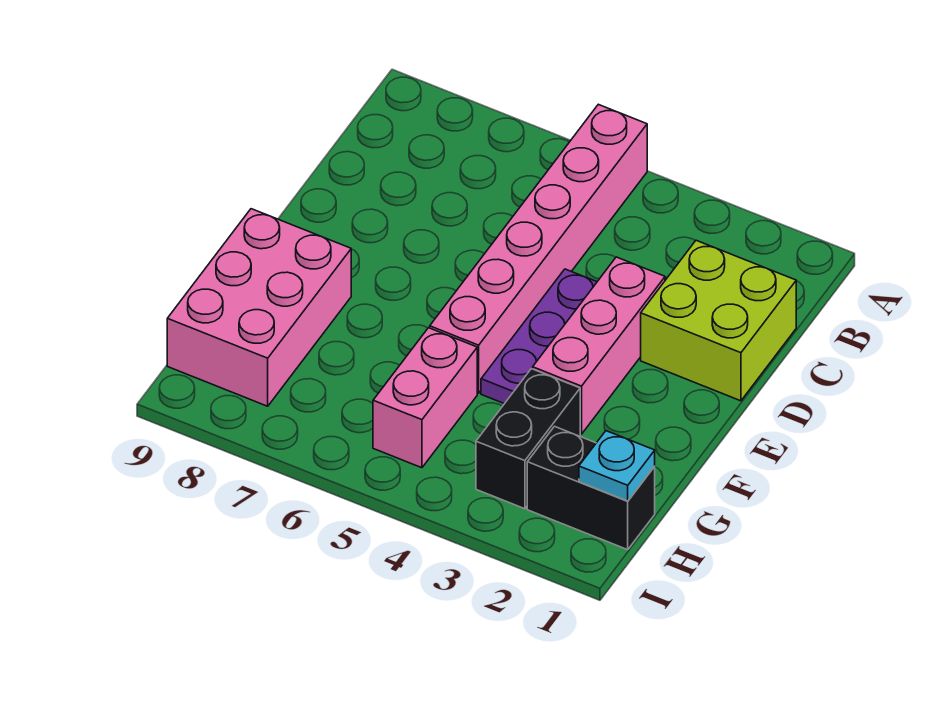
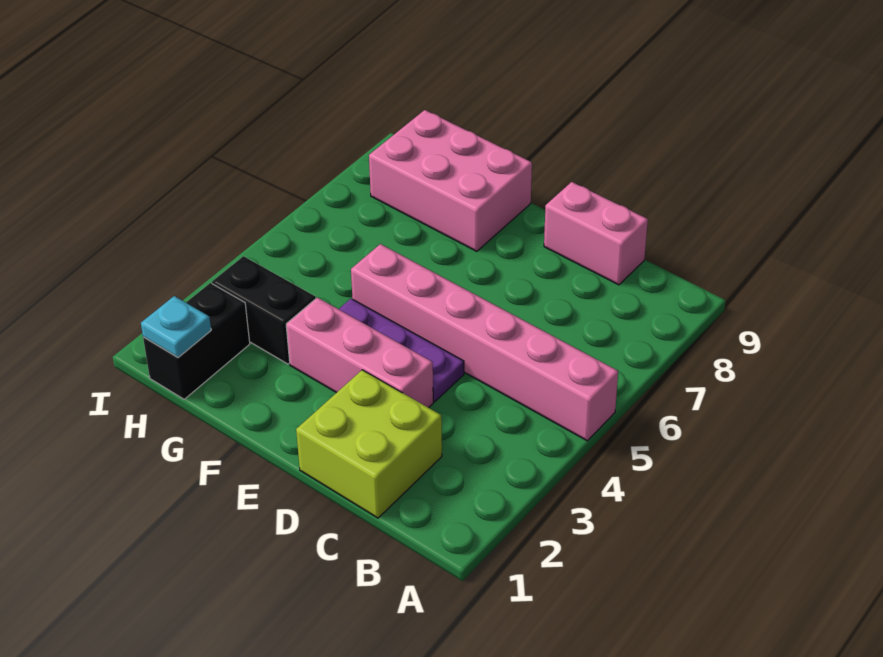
pink brick G5:H5 level 1 -> pink brick C9:D9 level 1

